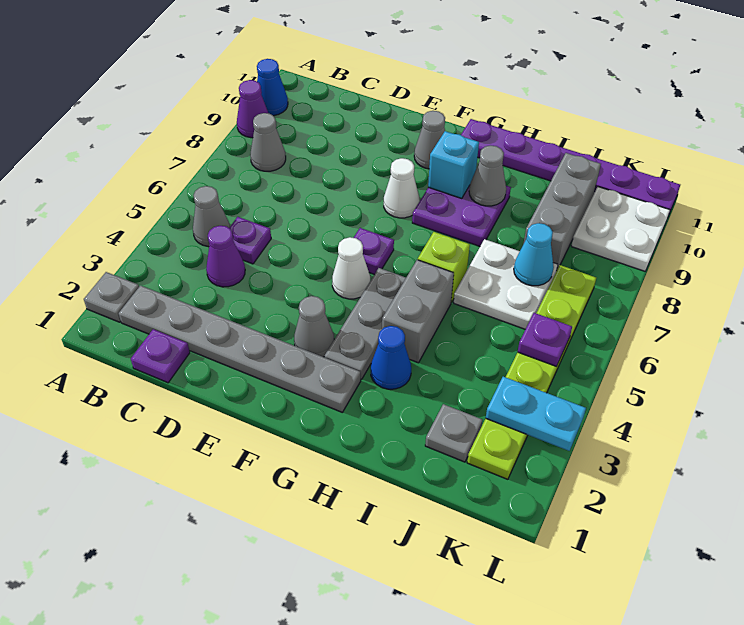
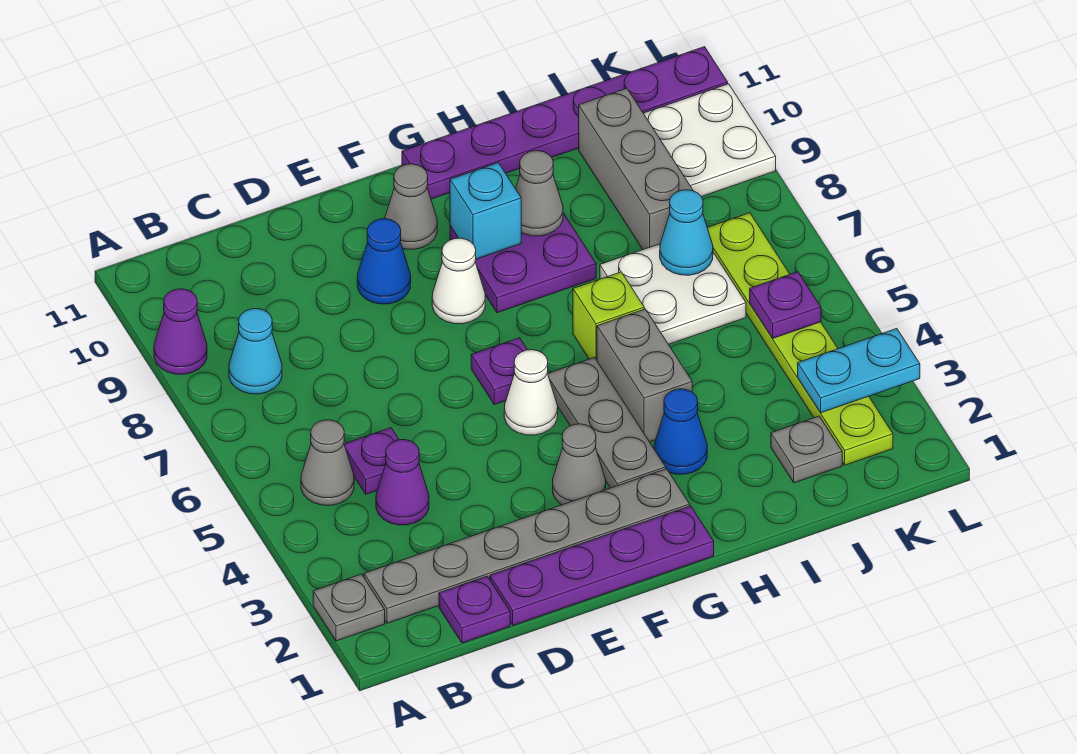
blue cone A10 level 1 -> blue cone E9 level 1
grey cone B8 level 1 -> cyan cone B8 level 1
none -> purple plate D1:G1 level 1

